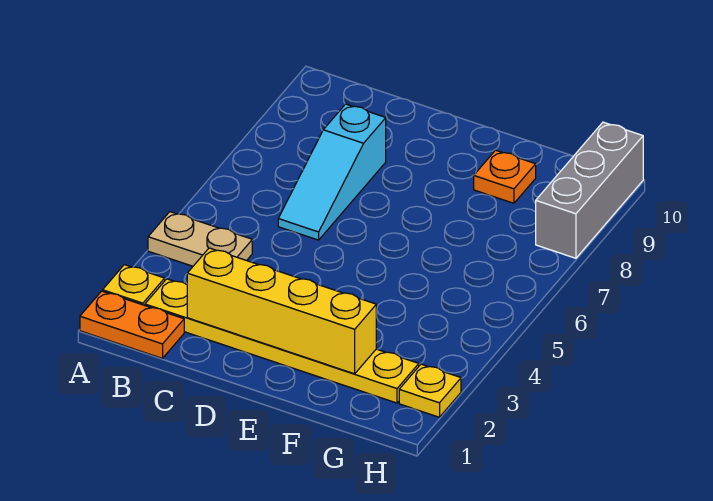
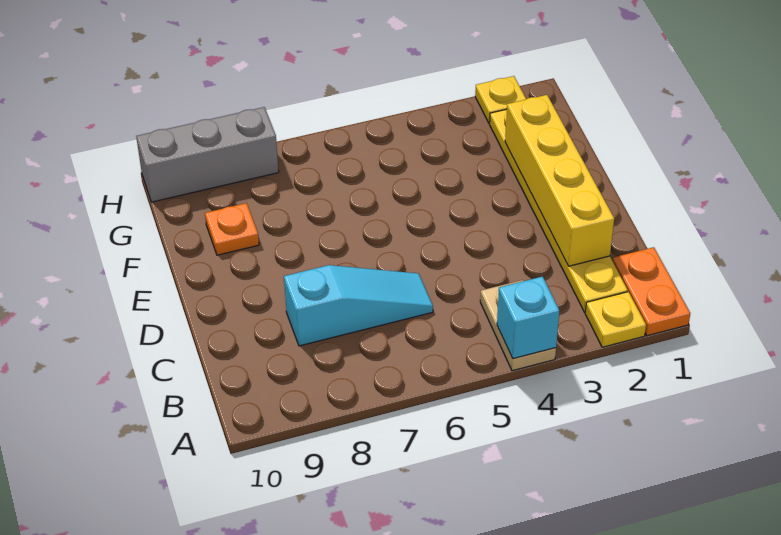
none -> cyan brick A4 level 2

